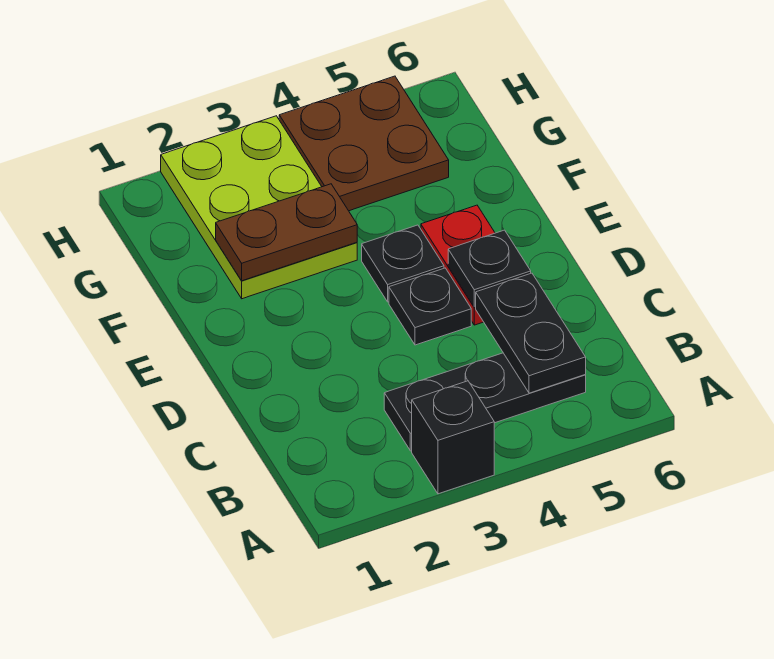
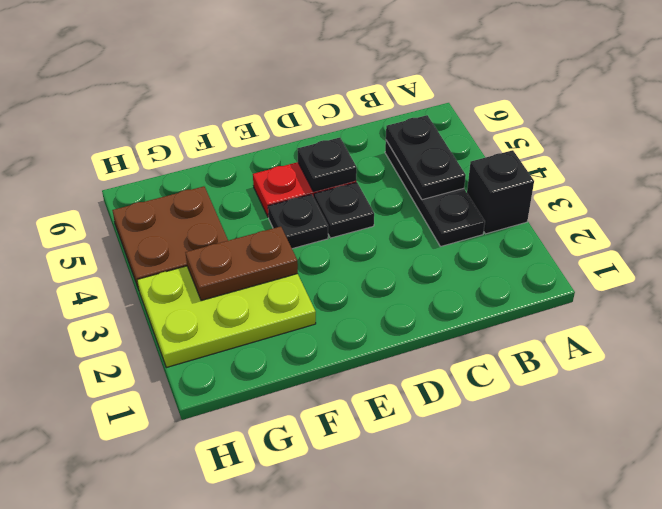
black plate B5:C5 level 2 -> black plate B4:B5 level 2
brown plate F2:F3 level 2 -> brown plate F3:G3 level 2

